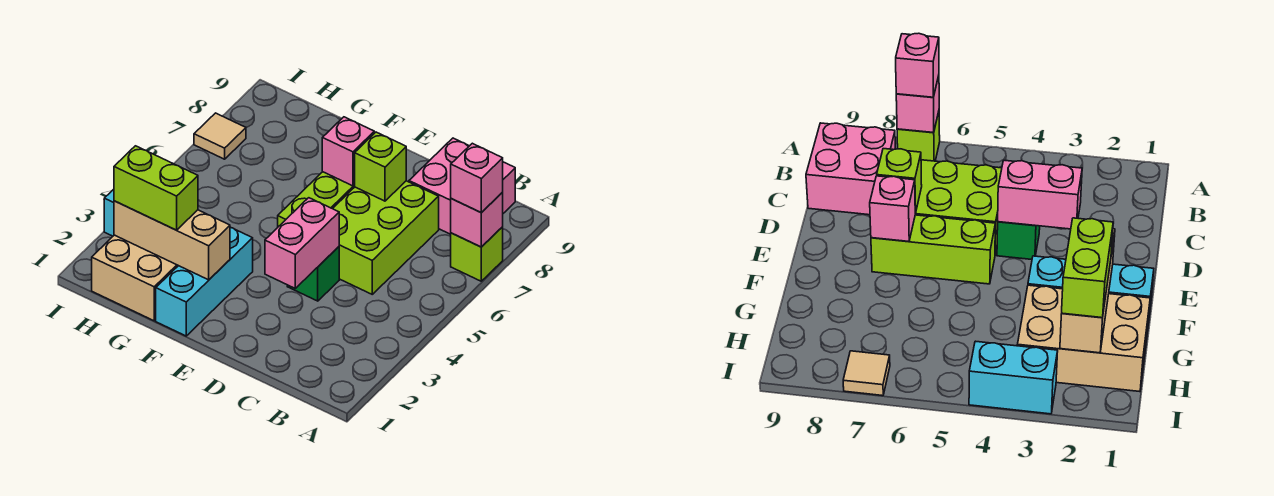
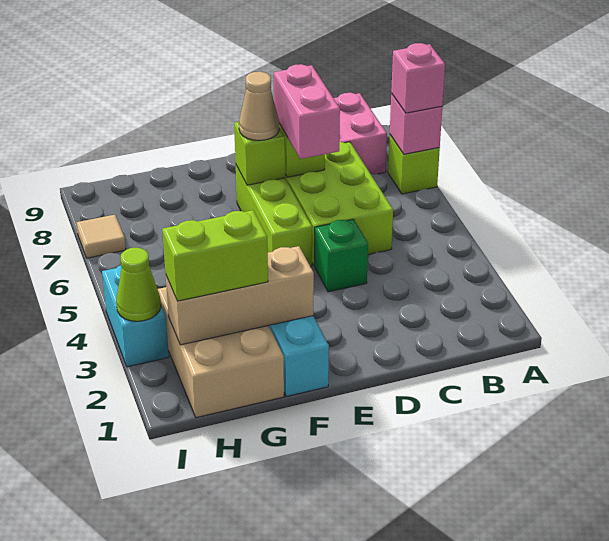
pink brick D3:D4 level 2 -> pink brick D6:D7 level 3
pink brick E7 level 2 -> lime brick E7 level 2
none -> tan cone E7 level 3
none -> lime cone I3 level 2

